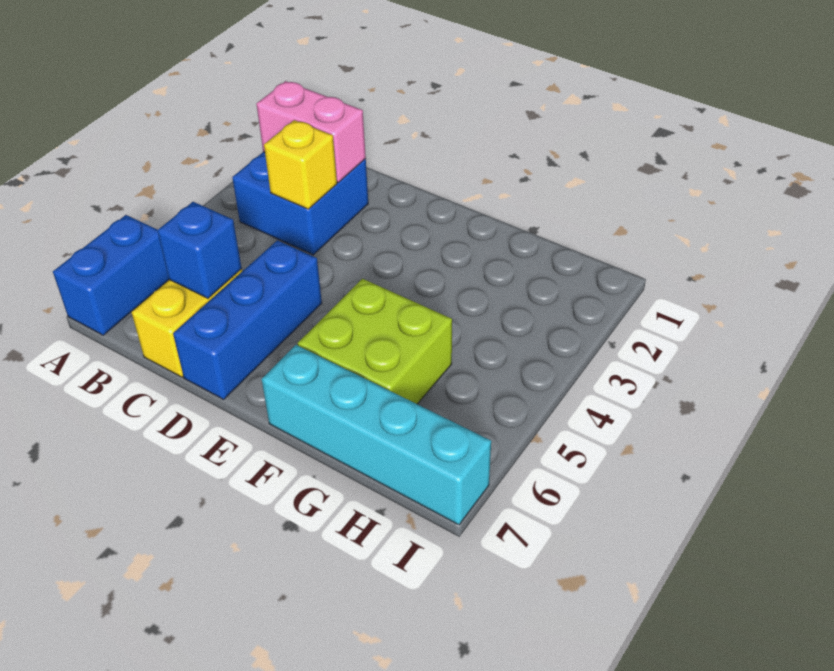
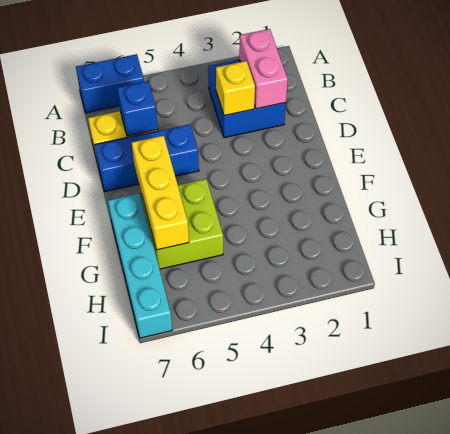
none -> yellow brick E6:G6 level 2

